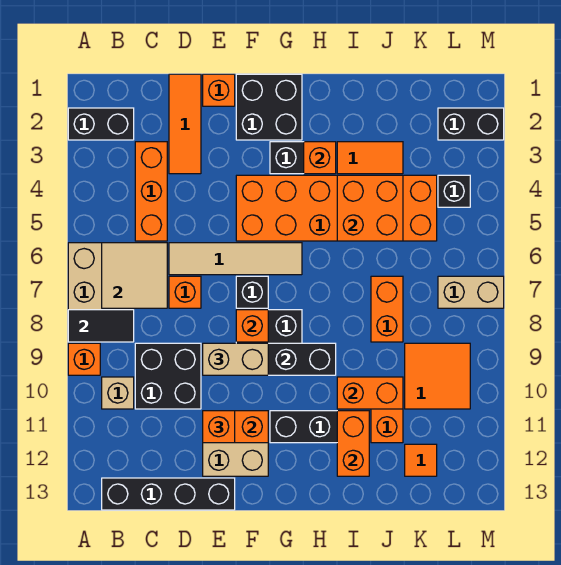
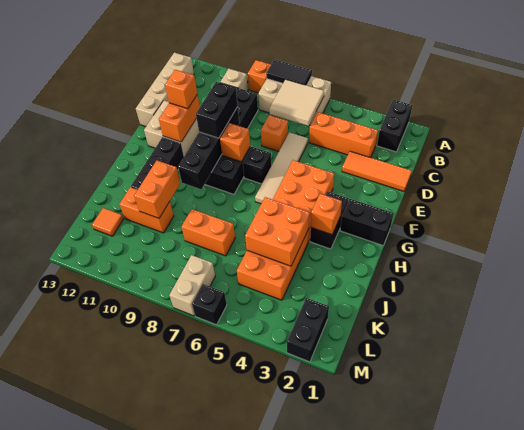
black tile A8:B8 level 2 -> black tile A7:A8 level 2
black brick B13:E13 level 1 -> tan brick B13:E13 level 1
orange brick E1 level 1 -> none
tan brick E9:F9 level 3 -> black brick E9:F9 level 3
black brick F1:G2 level 1 -> black brick G1:G2 level 1
orange tile I3:J3 level 1 -> none
orange brick I11:I12 level 2 -> none
orange tile K9:L10 level 1 -> none
black brick L4 level 1 -> black brick M6 level 1

